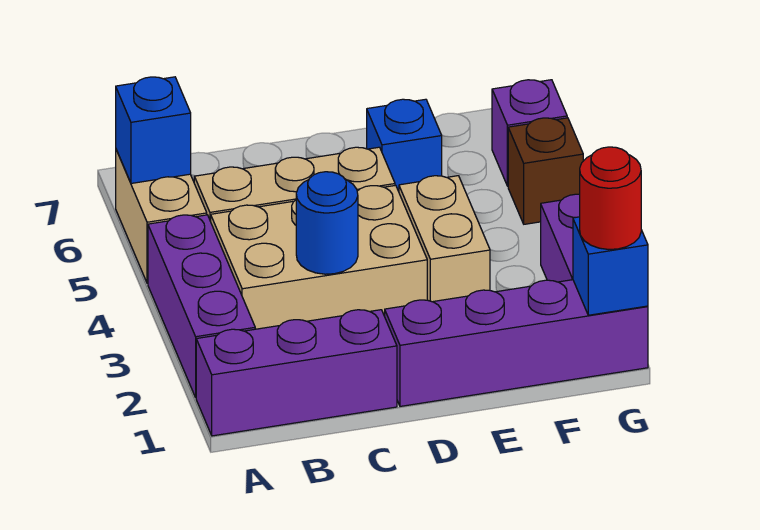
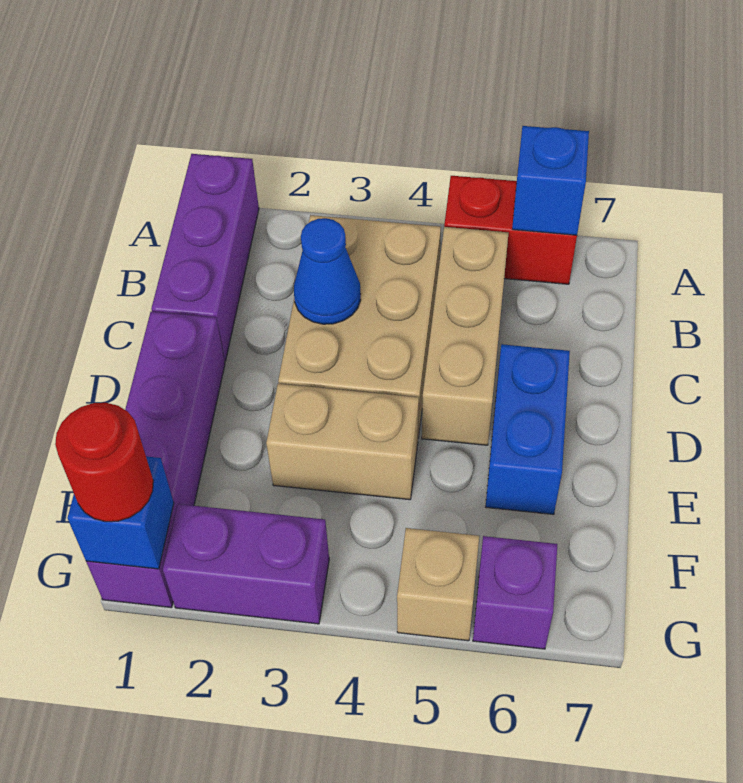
purple brick A2:A4 level 1 -> none
tan brick A5:A6 level 1 -> red brick A5:A6 level 1
blue round brick C3 level 2 -> blue cone C3 level 2
blue brick E6 level 1 -> blue brick D6:E6 level 1
brown brick G5 level 1 -> tan brick G5 level 1

